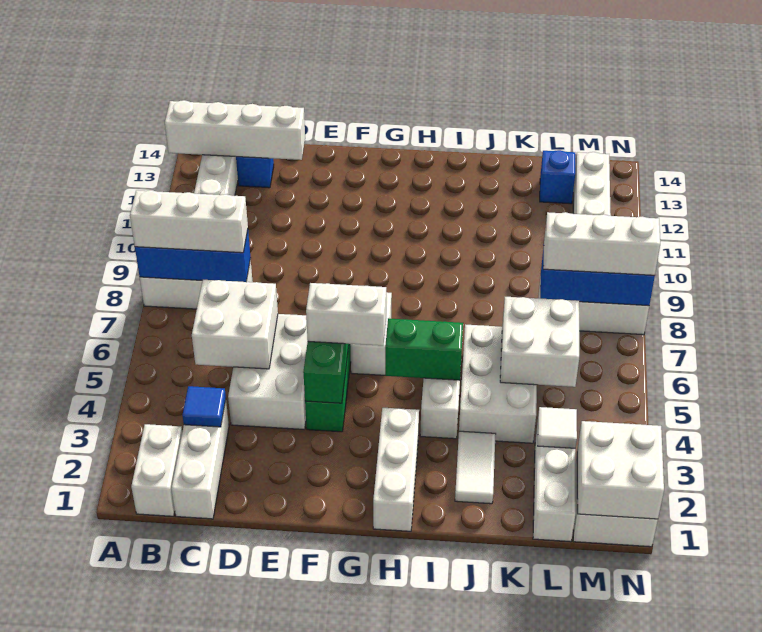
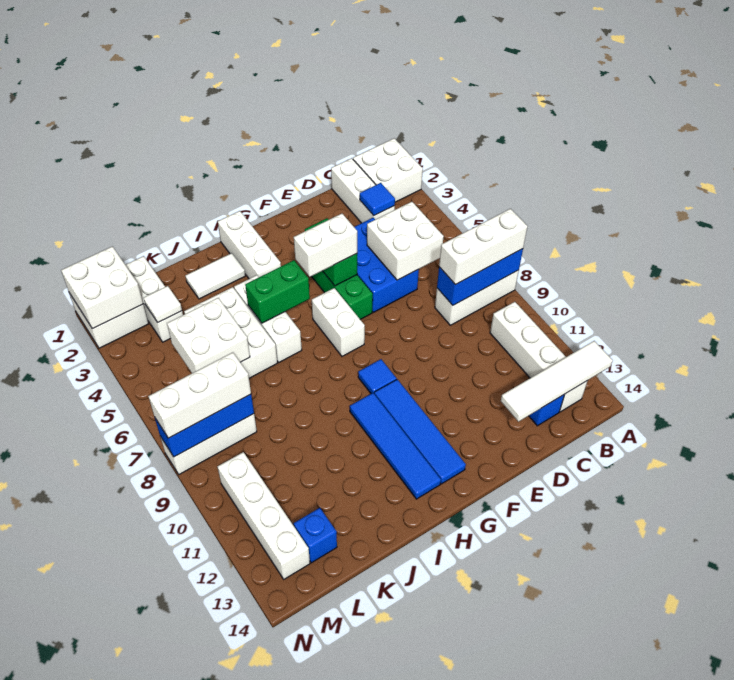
white brick A13:D13 level 2 -> white tile A13:D13 level 2
white brick B1:B2 level 1 -> white brick A1:B2 level 1
white brick D4:E6 level 1 -> blue brick D4:E6 level 1
none -> blue tile G9 level 1
none -> blue tile G10:G13 level 1
none -> blue tile H10:H13 level 1
white tile J2:J3 level 1 -> white tile I2:J2 level 1

